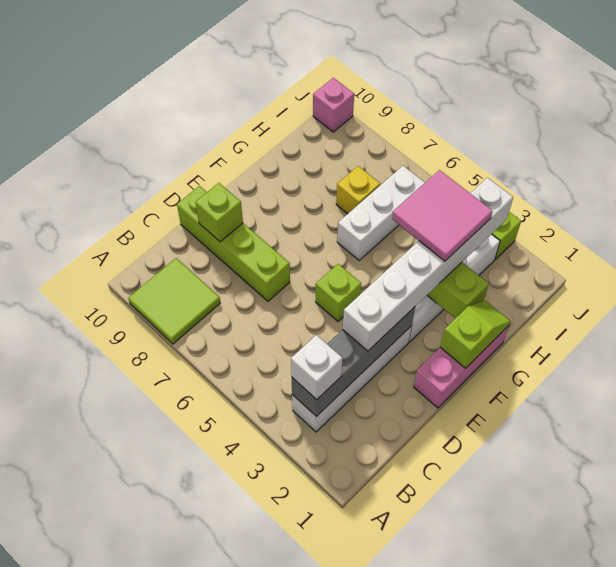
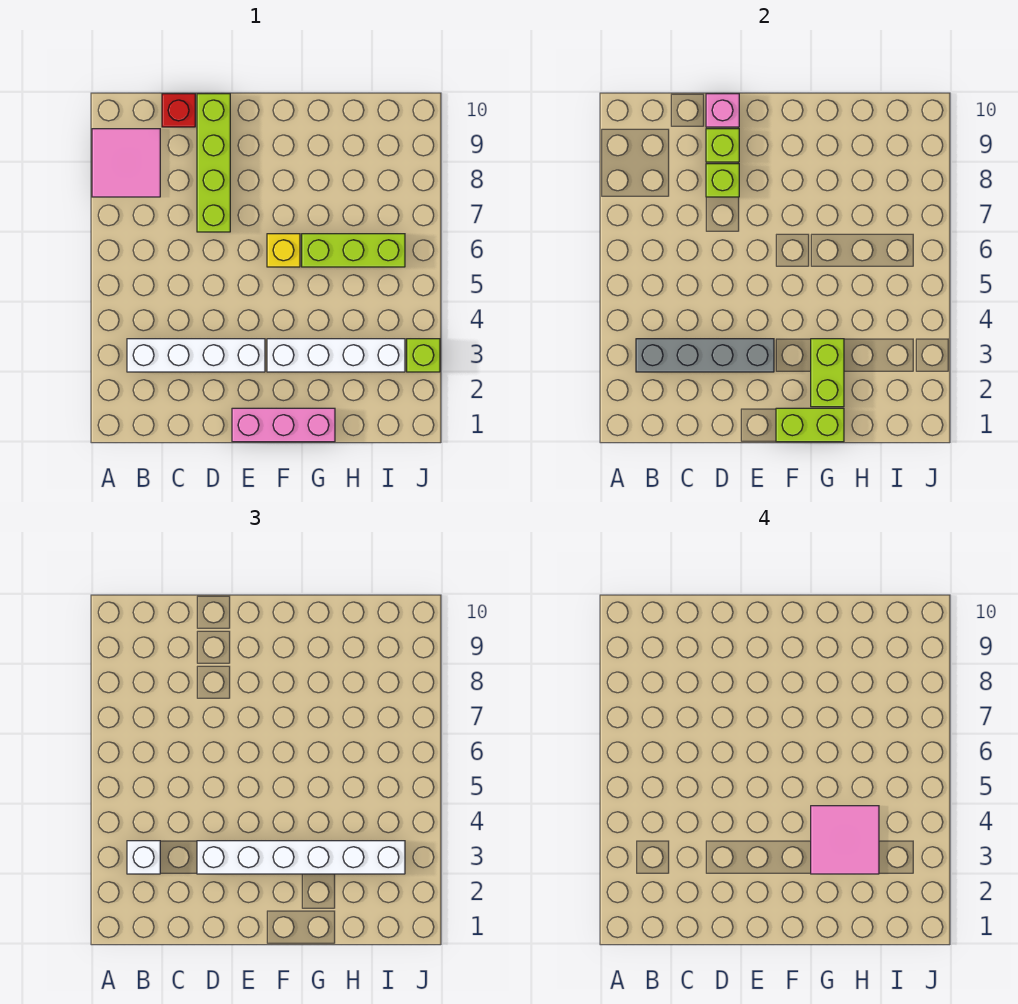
lime tile A8:B9 level 1 -> pink tile A8:B9 level 1
none -> red brick C10 level 1
lime brick E5 level 1 -> lime brick D8 level 2
lime slope F1:G1 level 2 top F -> lime brick F1:G1 level 2
white brick G6:I6 level 1 -> lime brick G6:I6 level 1
yellow brick H7 level 1 -> yellow brick F6 level 1
pink brick J10 level 1 -> pink brick D10 level 2

